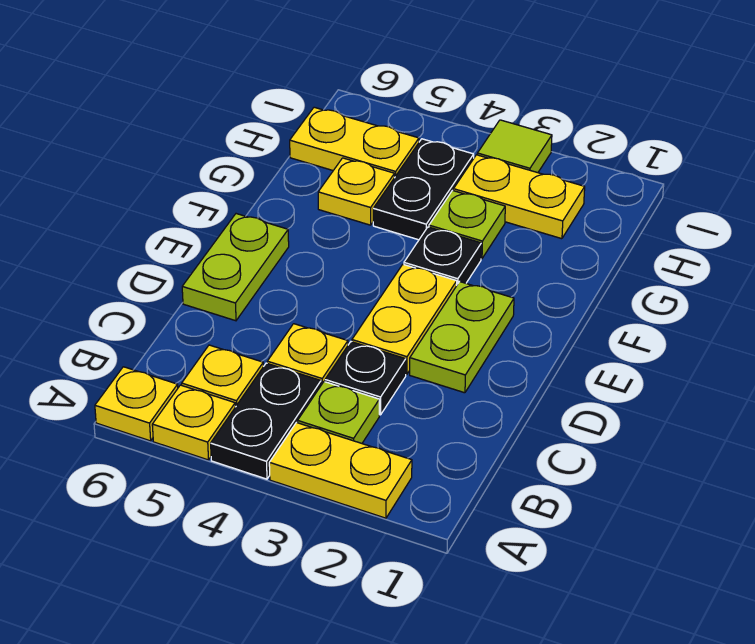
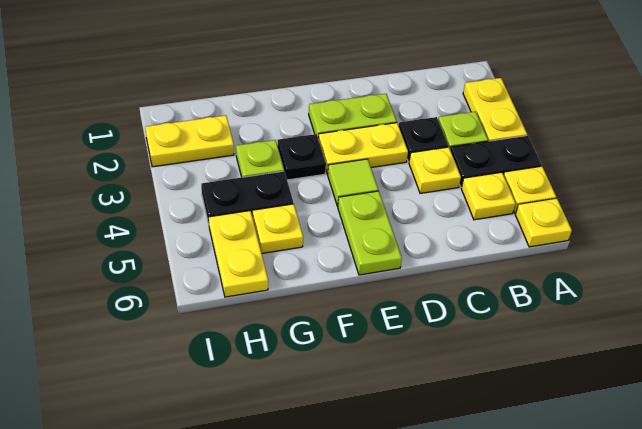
lime plate D6:E6 level 1 -> lime plate E5:E6 level 1
yellow plate H2:H3 level 1 -> yellow plate H2:I2 level 1
lime tile I3 level 1 -> lime tile E4 level 1

